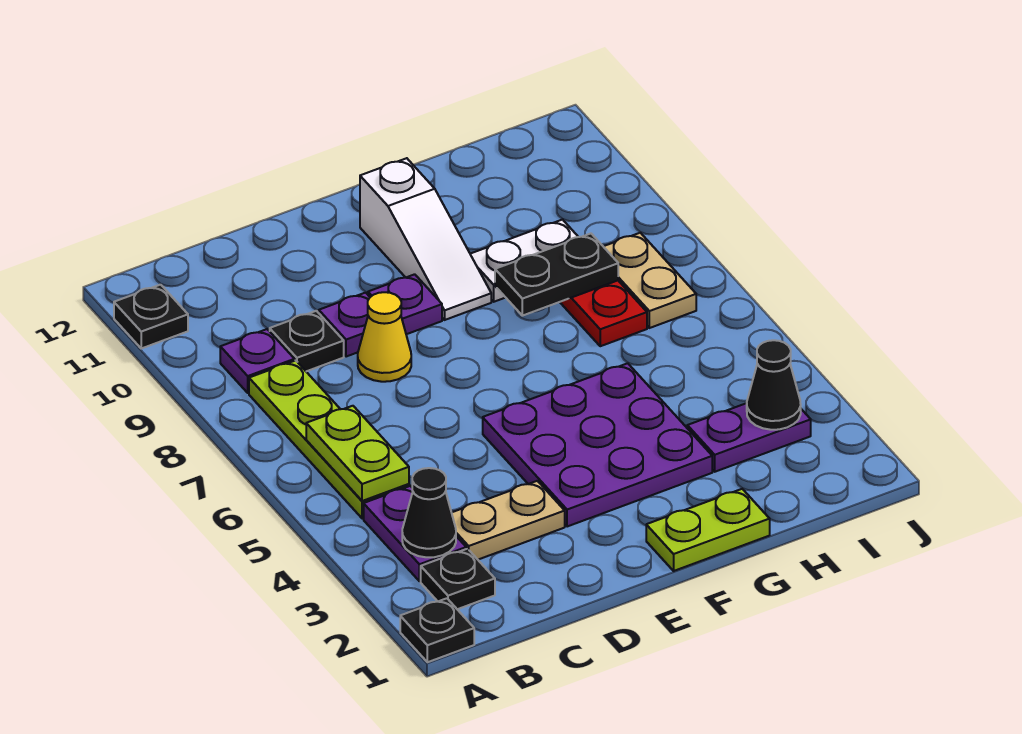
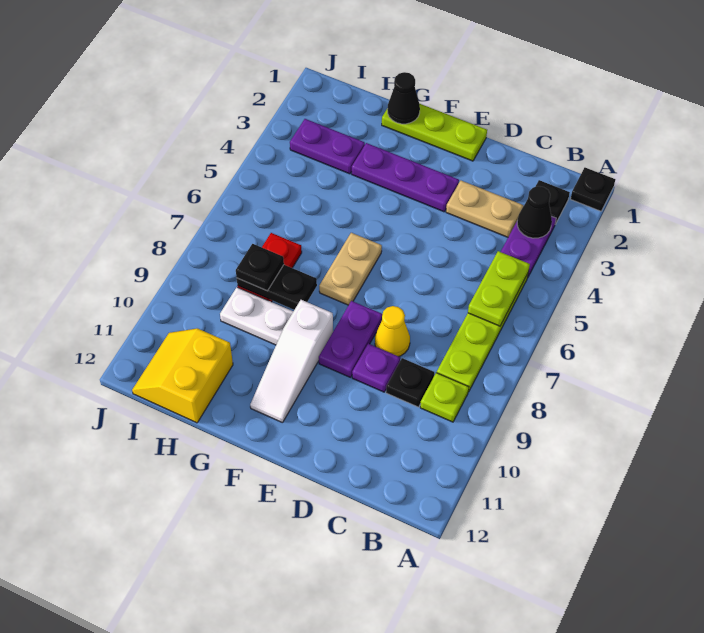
black plate A11 level 1 -> black plate H8 level 3
purple plate B9 level 1 -> lime plate B9 level 1
purple plate E3:G5 level 1 -> purple plate E3:G3 level 1
purple plate E9 level 1 -> purple plate E8:E9 level 1
lime plate F1:G1 level 1 -> lime plate E1:G1 level 1
white slope F9:F11 level 1 top 11 -> white slope F9:F11 level 1 top 9
none -> yellow slope H11:I12 level 1 top H
black cone I3 level 2 -> black cone G1 level 2
tan plate I7:I8 level 1 -> tan plate F6:F7 level 1

